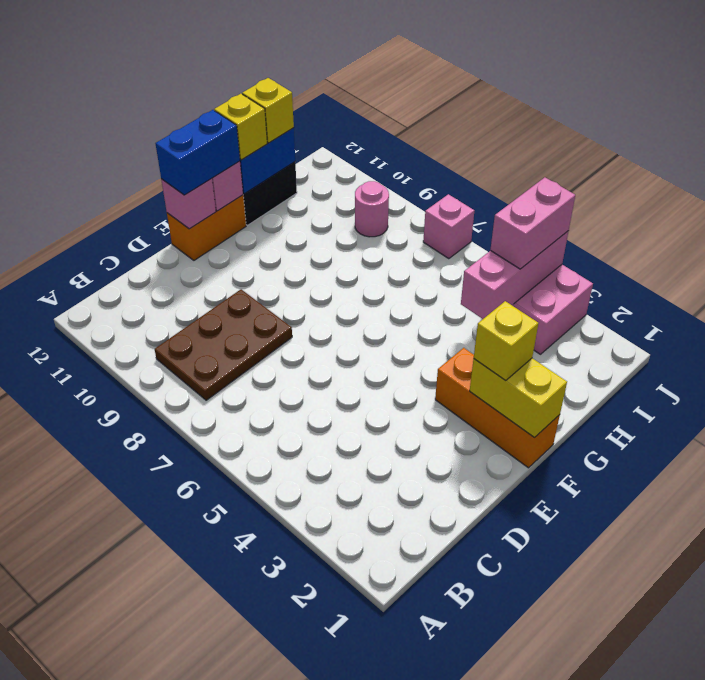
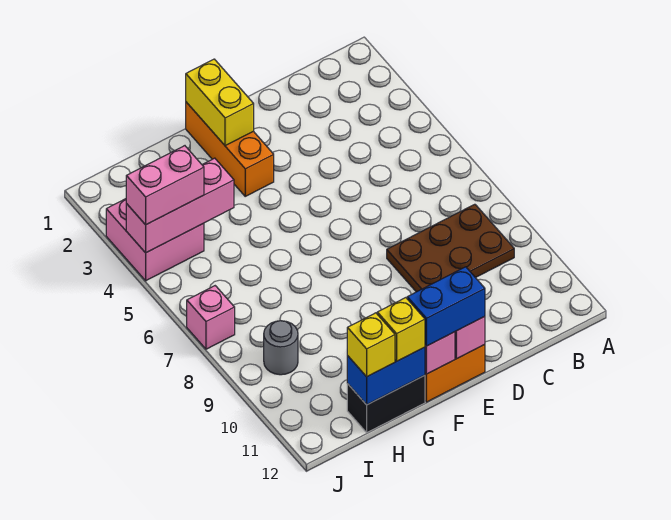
yellow brick F2 level 3 -> none
pink round brick I9 level 1 -> grey round brick I9 level 1

